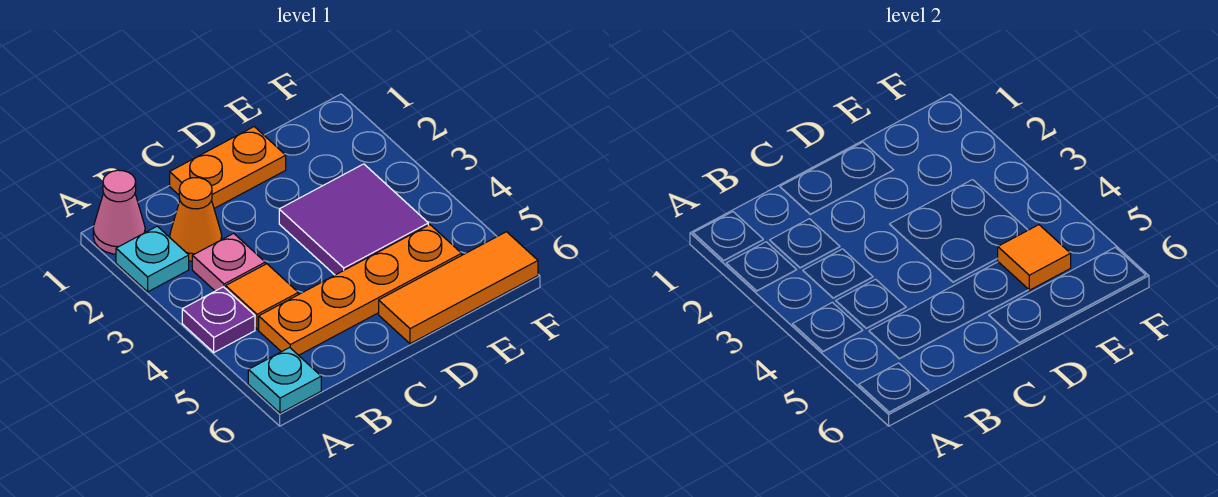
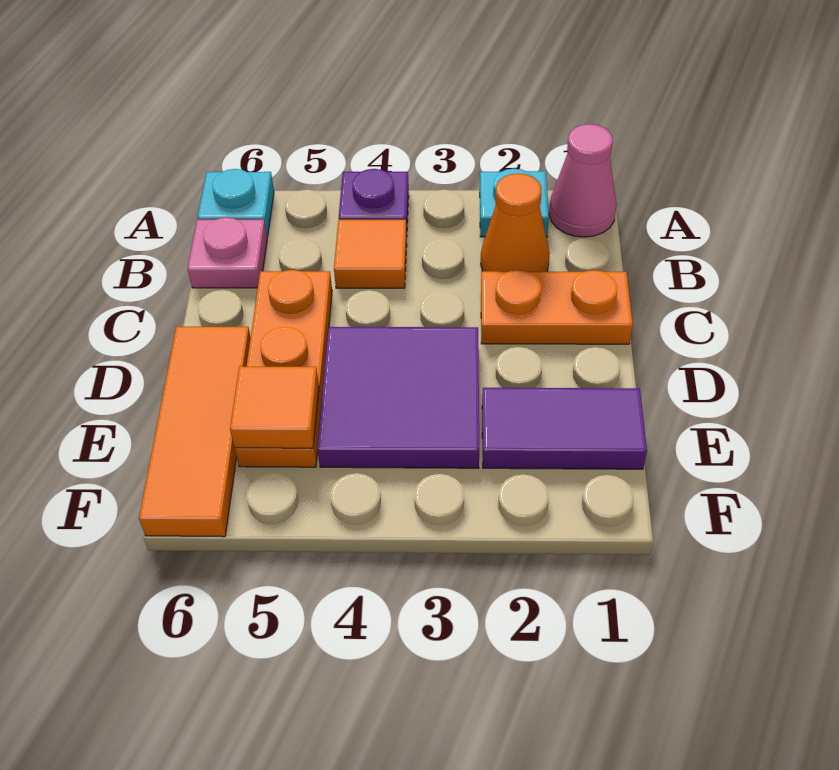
pink plate B3 level 1 -> pink plate B6 level 1
orange plate B5:E5 level 1 -> orange plate C5:E5 level 1
orange plate C1:D1 level 1 -> orange plate C1:C2 level 1
none -> purple tile E1:E2 level 1

